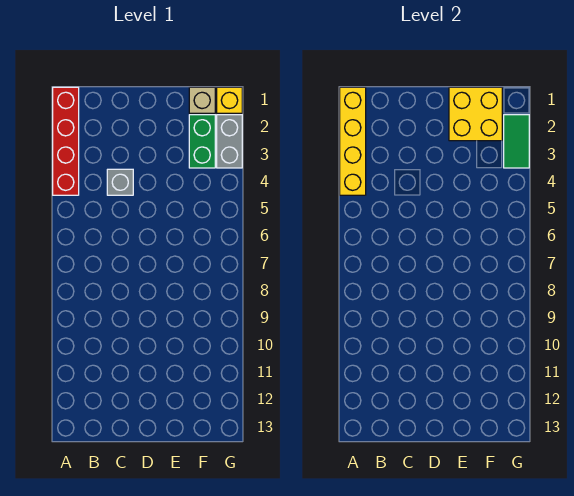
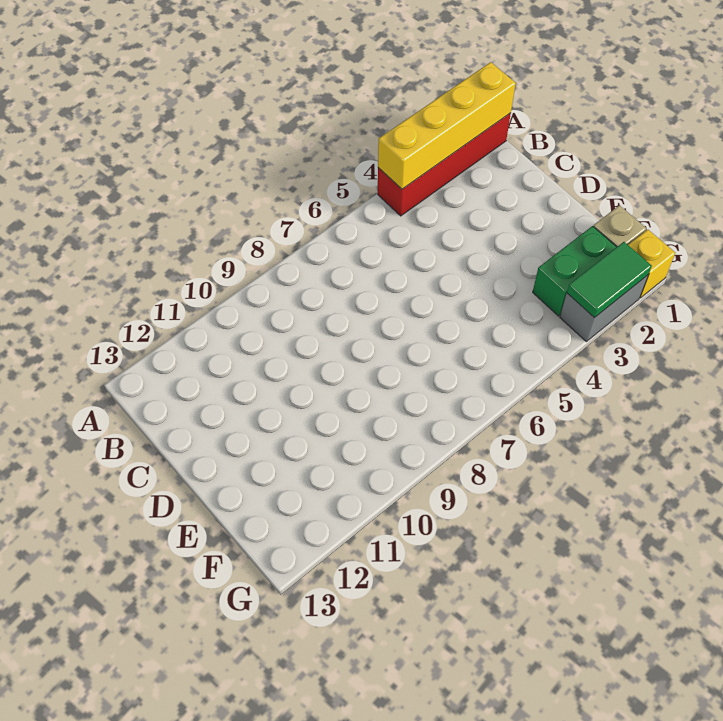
grey brick C4 level 1 -> none
yellow brick E1:F2 level 2 -> none

